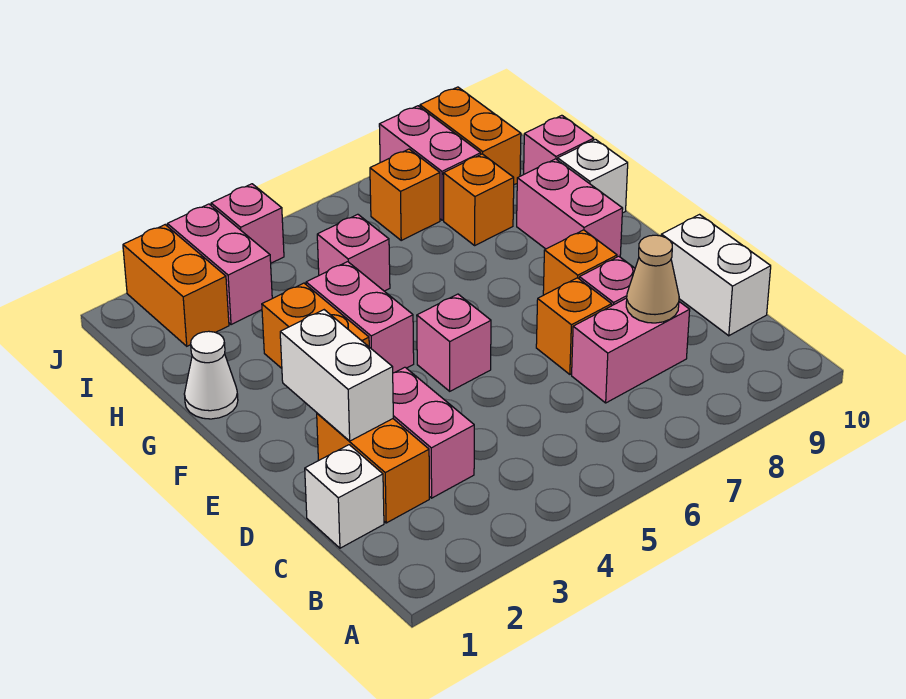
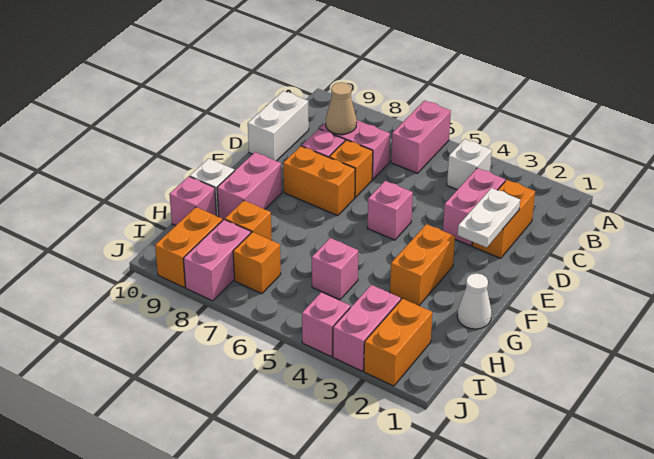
white brick C1 level 1 -> white brick B4 level 1
white brick D2:E2 level 2 -> white plate D2:E2 level 2
orange brick E8 level 1 -> orange brick E7:E8 level 1
pink brick F4:G4 level 1 -> pink brick A6:B6 level 1

